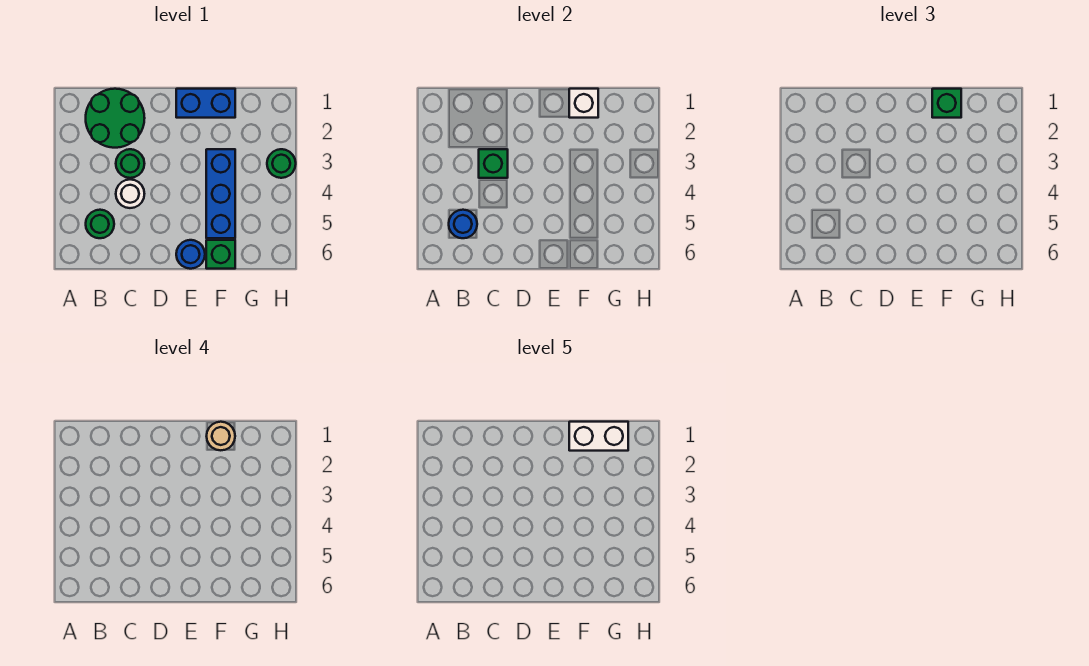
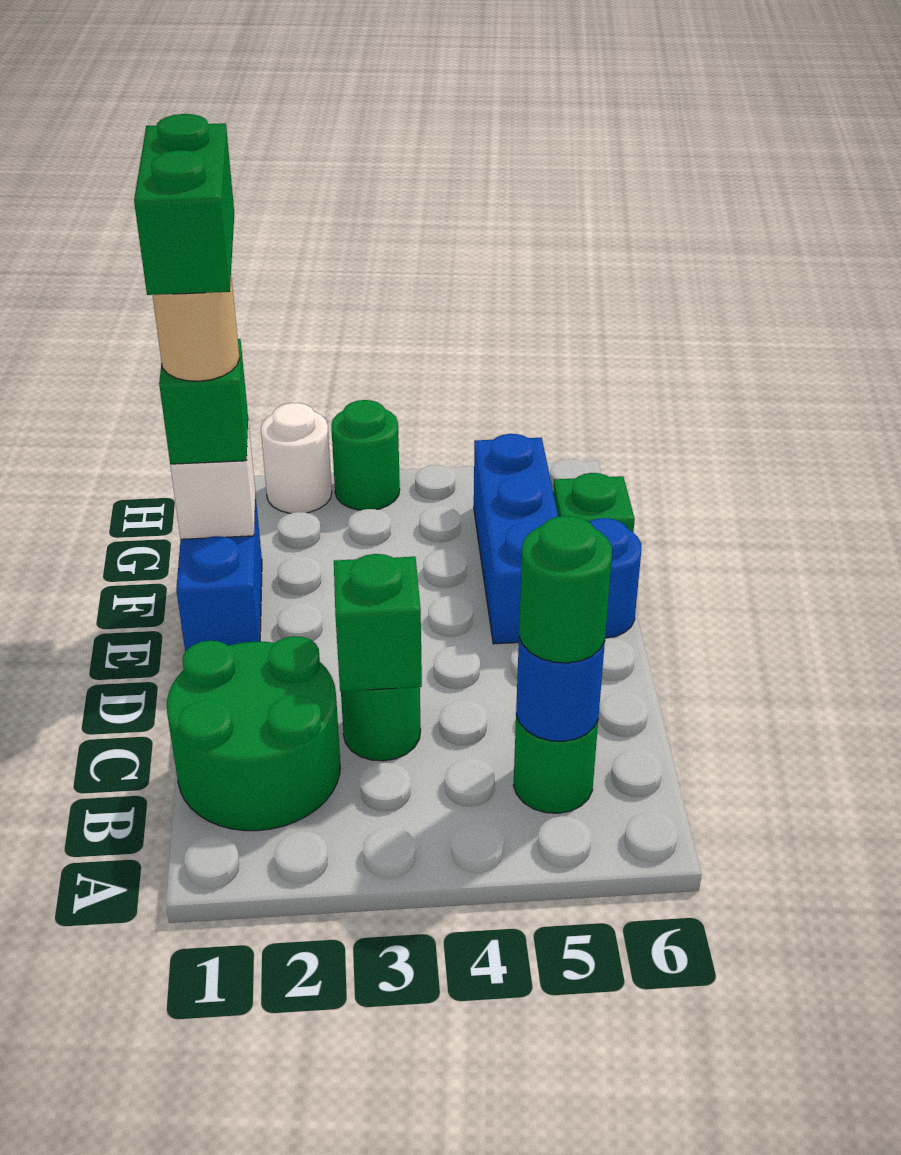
none -> green round brick B5 level 3
white round brick C4 level 1 -> white round brick H2 level 1
white brick F1:G1 level 5 -> green brick F1:G1 level 5
blue brick F3:F5 level 1 -> blue brick E5:G5 level 1

